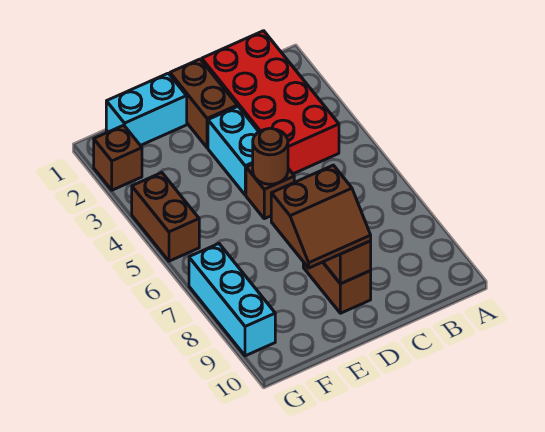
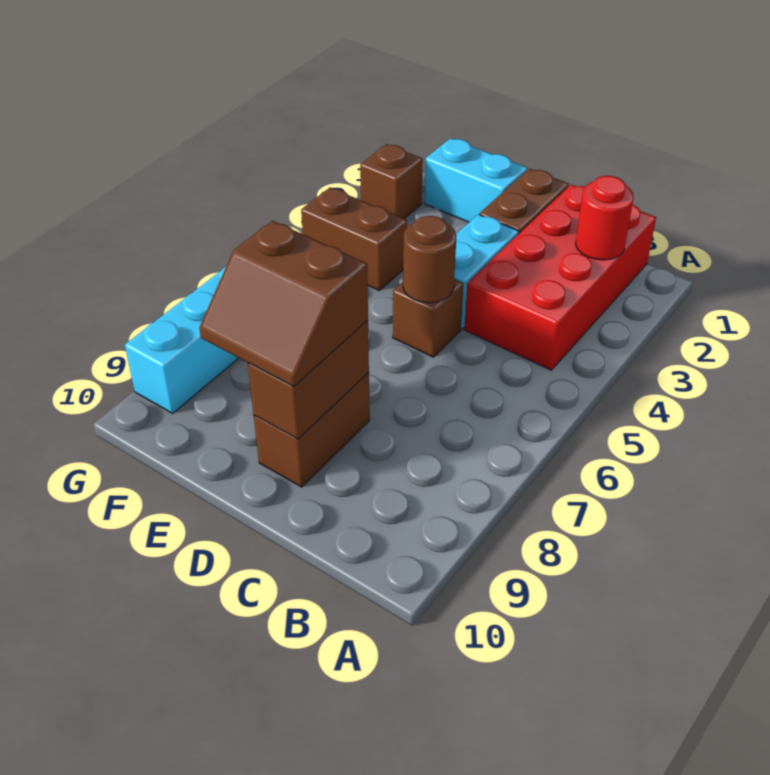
none -> red round brick B2 level 2
brown brick G4:G5 level 1 -> brown brick F4:G4 level 1

